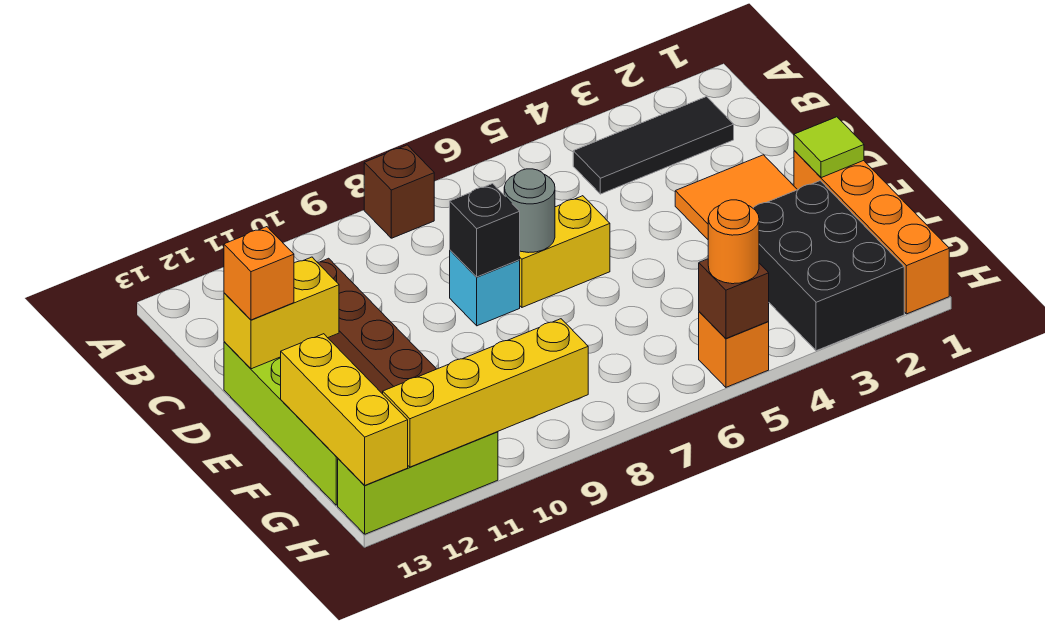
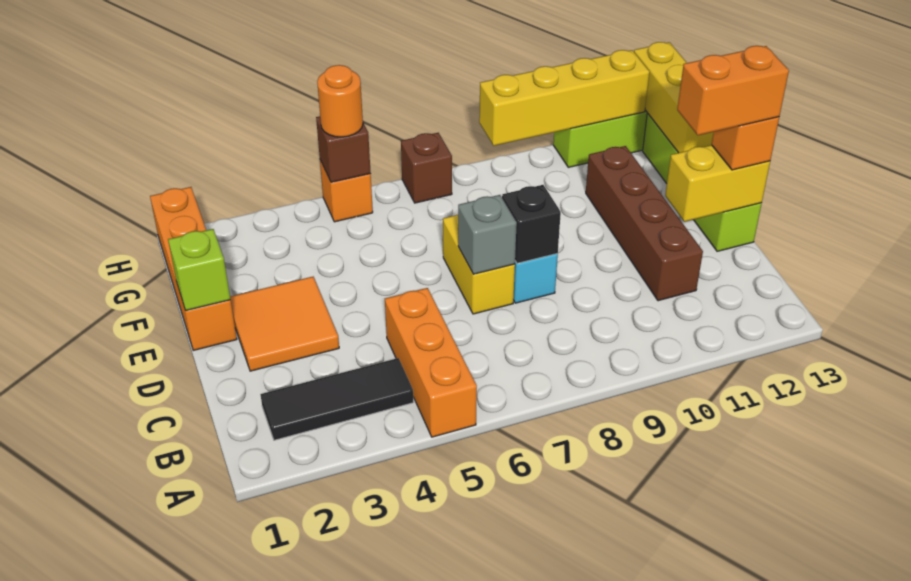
none -> orange brick A5:C5 level 1
brown brick A8 level 1 -> brown brick H7 level 1
yellow brick D6:D7 level 1 -> yellow brick D7:E7 level 1
grey round brick D7 level 2 -> grey brick D7 level 2
none -> orange brick D12:D13 level 4
lime tile E1 level 2 -> lime brick E1 level 2
black brick F2:H3 level 1 -> none

